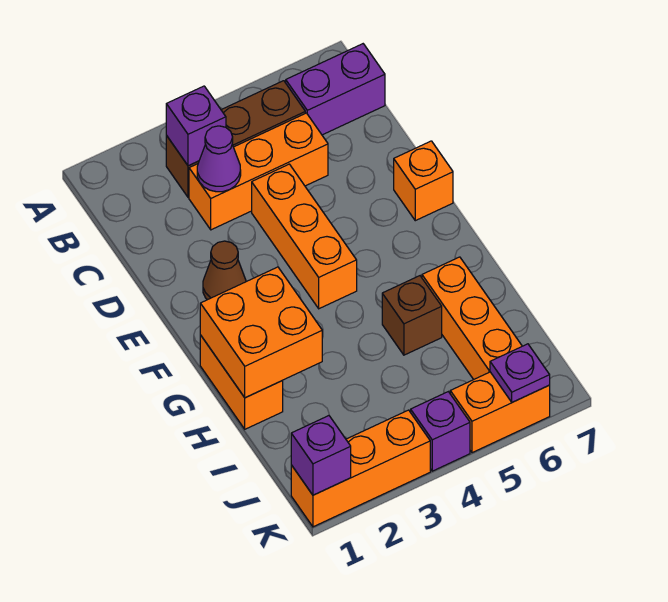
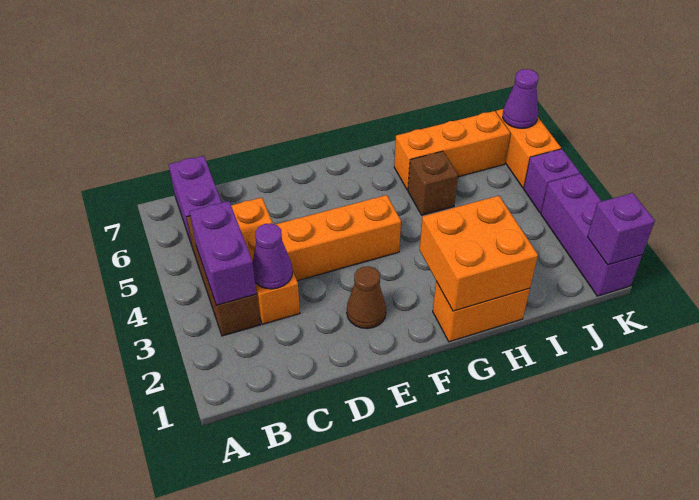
purple brick B3 level 2 -> purple brick B3:B4 level 2
orange brick E7 level 1 -> none
orange brick K1:K3 level 1 -> purple brick K1:K3 level 1
purple plate K6 level 2 -> purple cone K6 level 2

